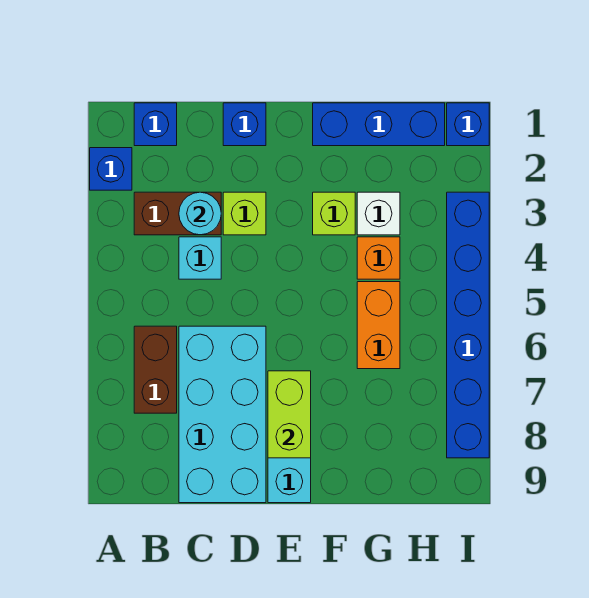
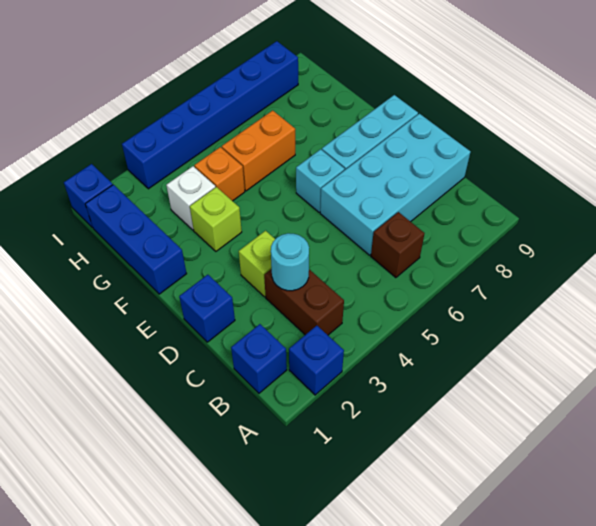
brown brick B6:B7 level 1 -> brown brick B6 level 1
cyan brick C4 level 1 -> cyan brick E6 level 1
lime brick E7:E8 level 2 -> none

